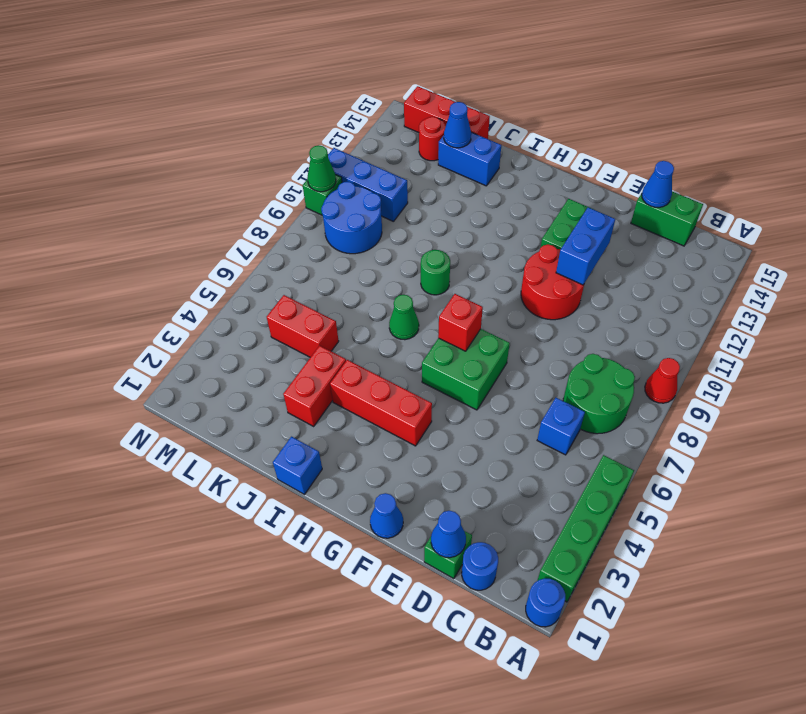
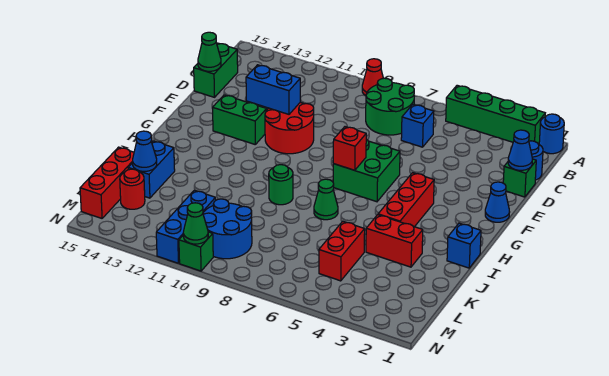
blue cone D15 level 2 -> green cone D15 level 2

